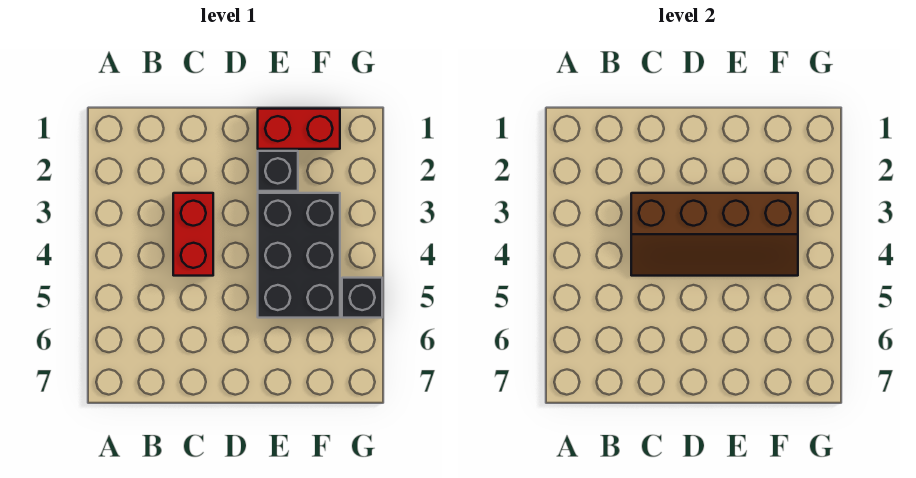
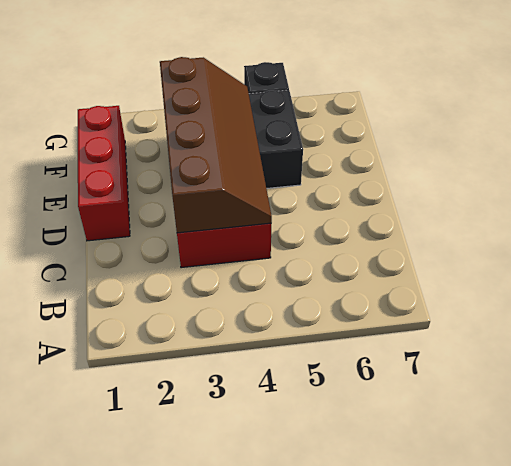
red brick E1:F1 level 1 -> red brick D1:F1 level 1
black brick E2 level 1 -> none

